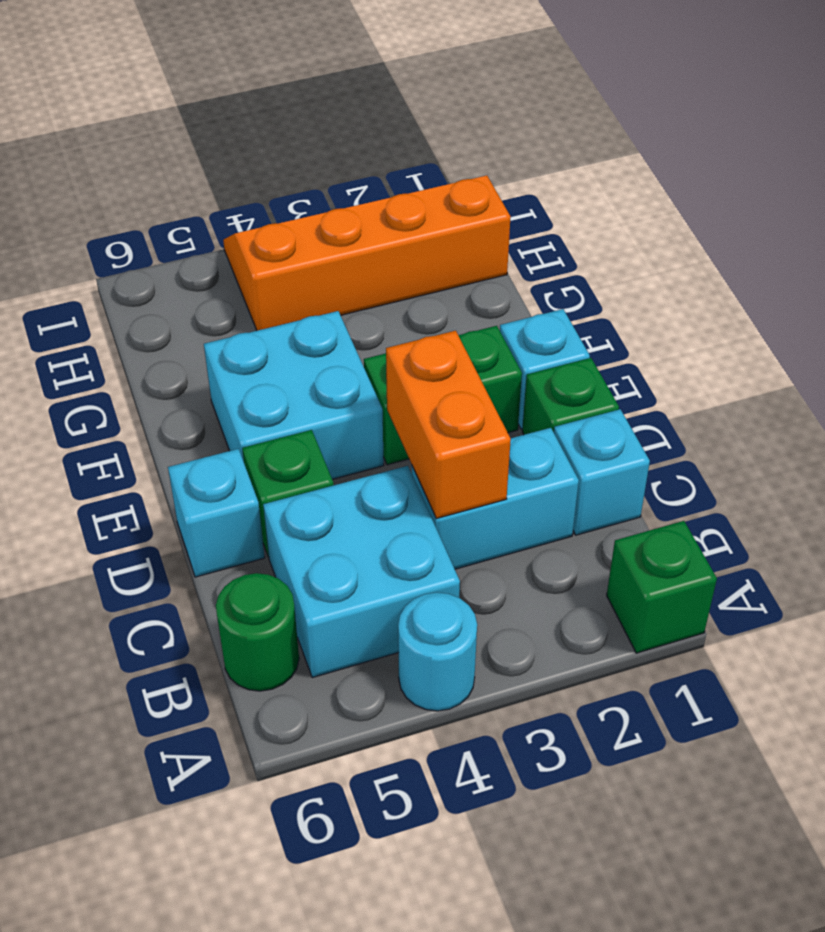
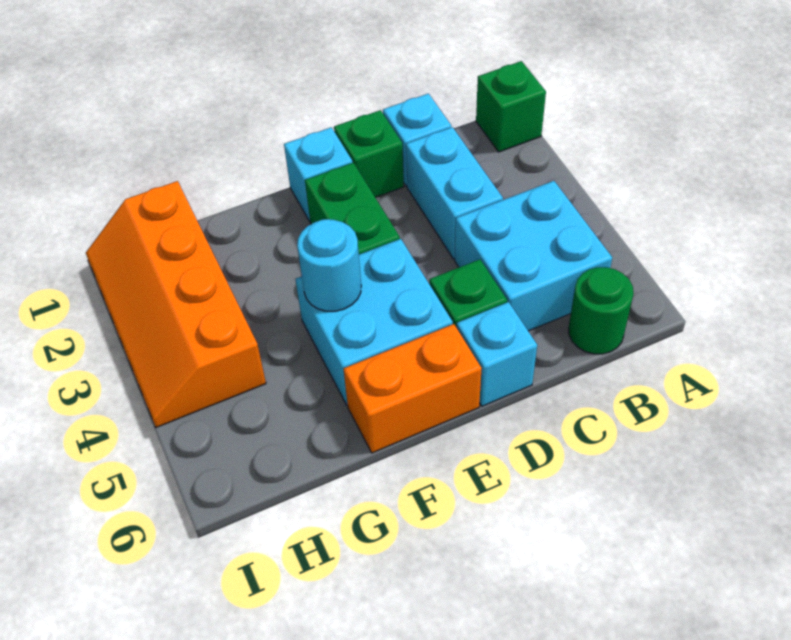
cyan round brick A4 level 1 -> cyan round brick F4 level 2
orange brick C3:D3 level 2 -> orange brick E6:F6 level 1

